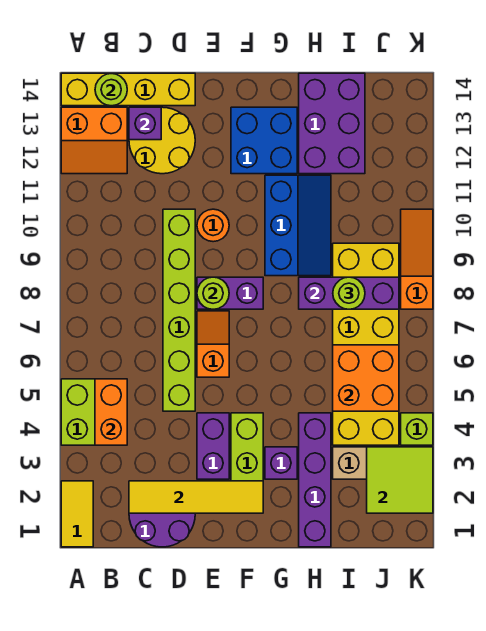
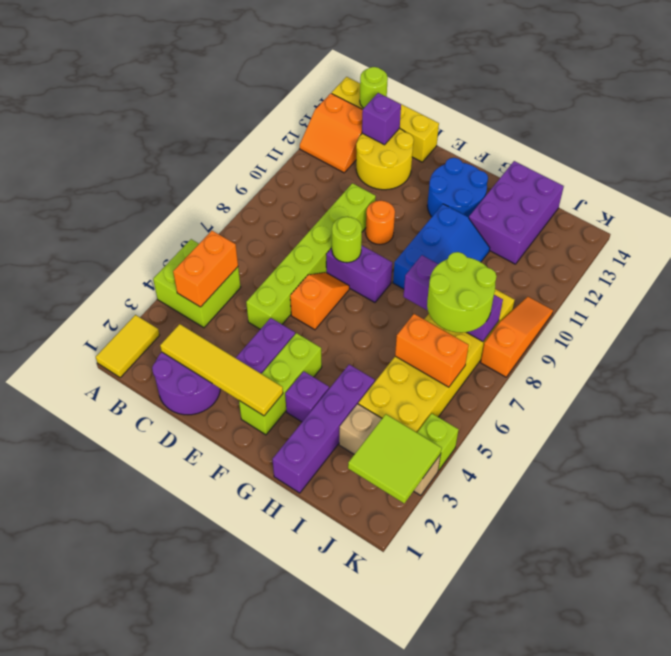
blue brick F12:G13 level 1 -> blue round brick F12:G13 level 1
orange brick I5:J6 level 2 -> orange brick I6:J6 level 2
lime round brick I8 level 3 -> lime round brick I7:J8 level 3

